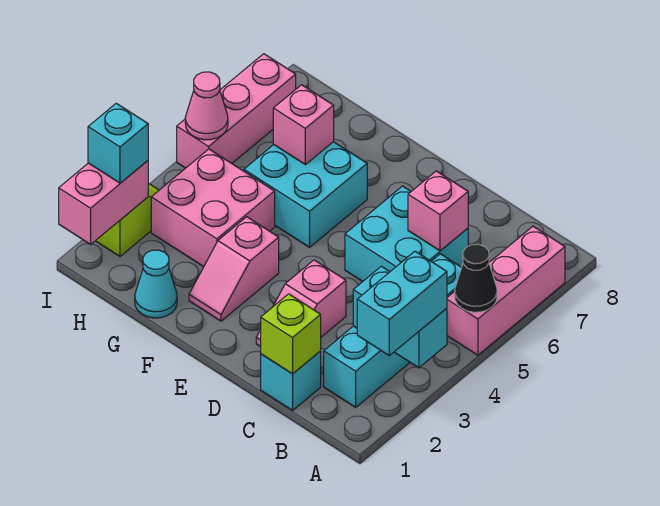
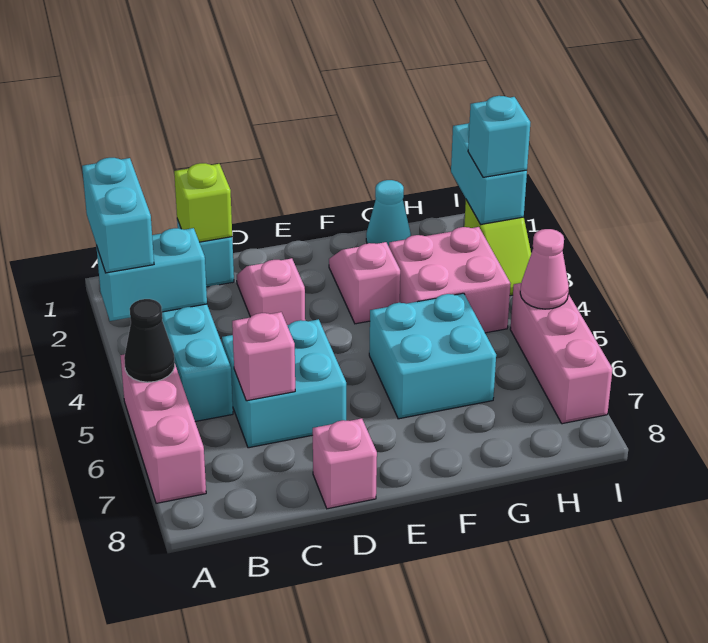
pink brick G6 level 2 -> pink brick D8 level 1
pink brick I1:I2 level 2 -> cyan brick I1:I2 level 2

